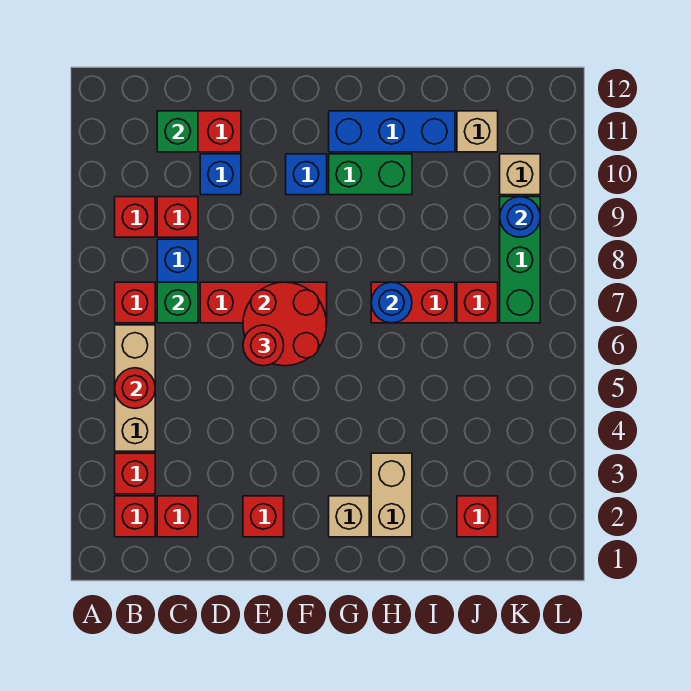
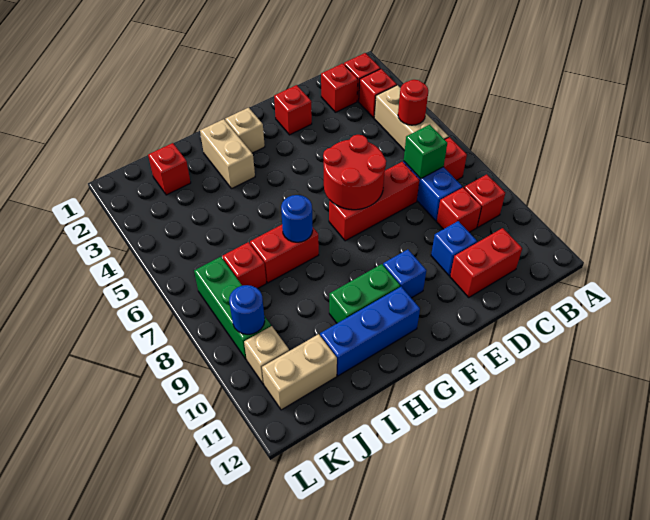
green brick C11 level 2 -> none
red round brick E6 level 3 -> none
tan brick J11 level 1 -> tan brick J11:K11 level 1

